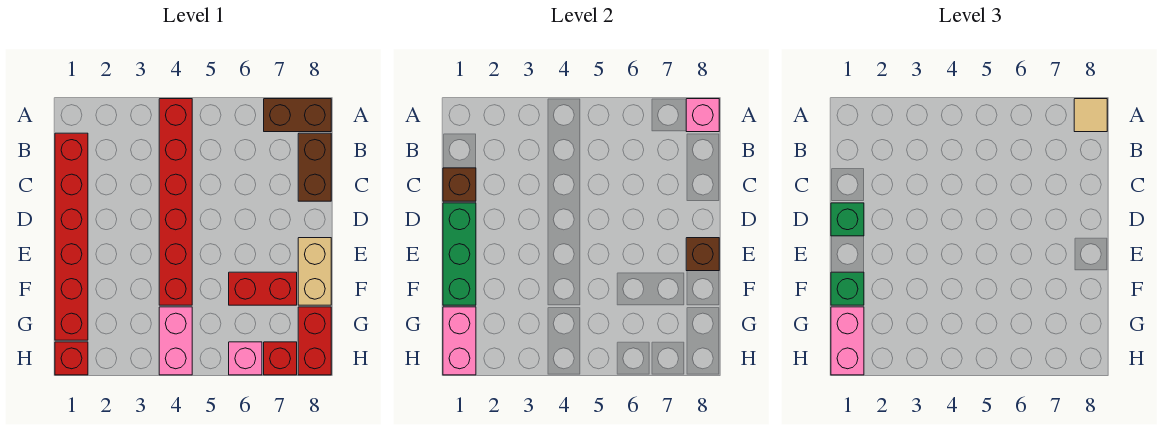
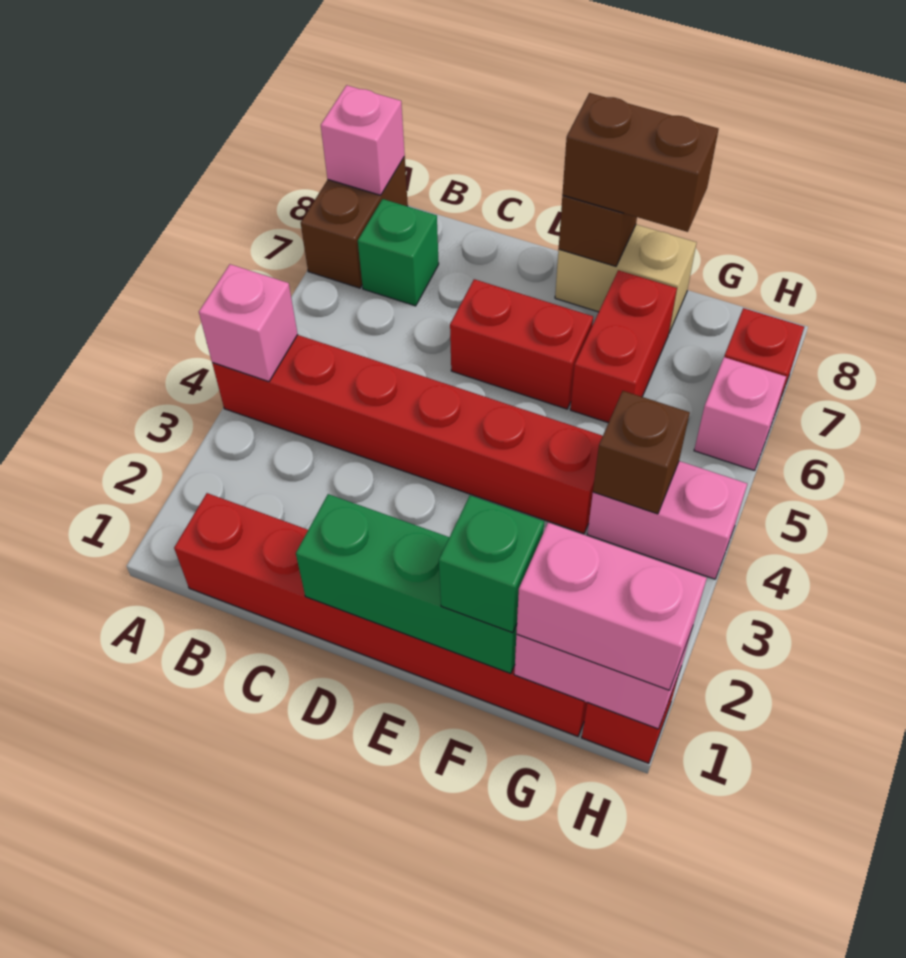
none -> pink brick A4 level 2
tan tile A8 level 3 -> none
brown brick B8:C8 level 1 -> brown brick E8:F8 level 3
brown brick C1 level 2 -> brown brick G4 level 2
green brick D1 level 3 -> green brick B7 level 1
red brick G8:H8 level 1 -> red brick D6:E6 level 1

